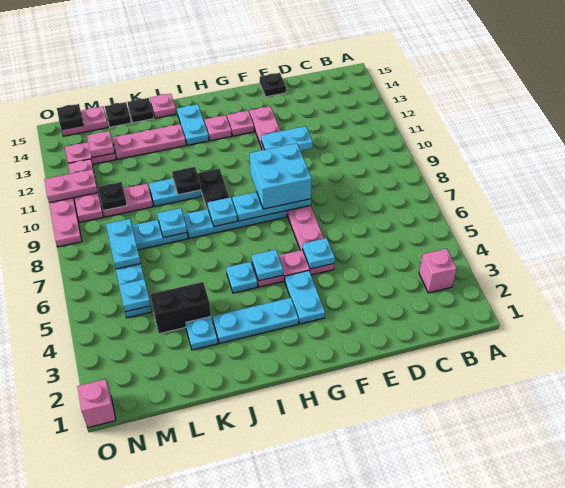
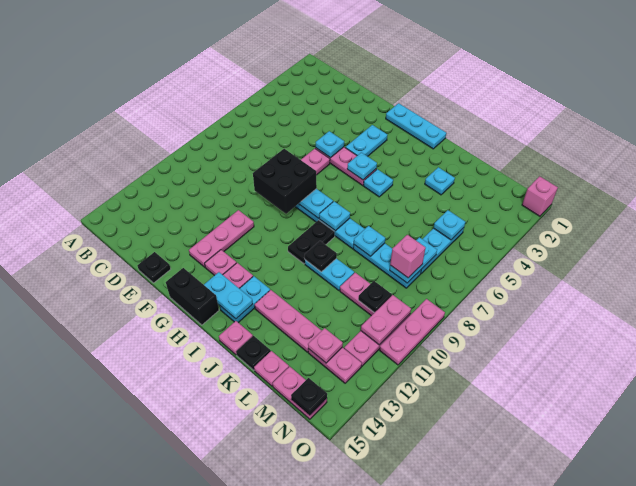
pink brick B3 level 1 -> pink brick M8 level 3
cyan plate E11:F11 level 2 -> cyan plate H14:I14 level 2
cyan brick F8:G9 level 3 -> black brick F8:G9 level 3
cyan plate H3:J3 level 1 -> cyan plate G1:I1 level 1
black brick K4:L4 level 1 -> black brick G15:H15 level 1
black plate L15 level 1 -> pink plate L15 level 1
pink plate N11:O11 level 2 -> pink plate N10:N11 level 2

